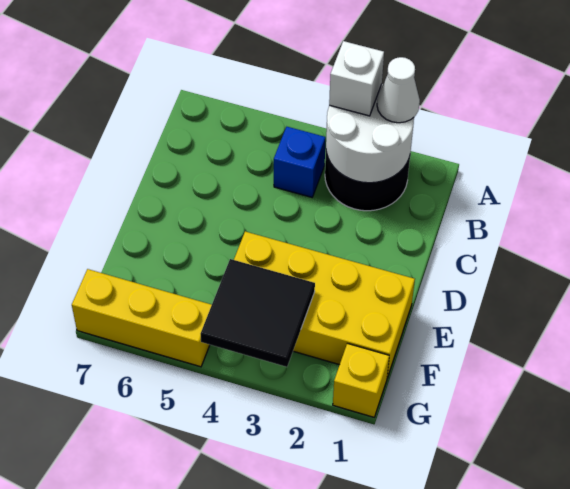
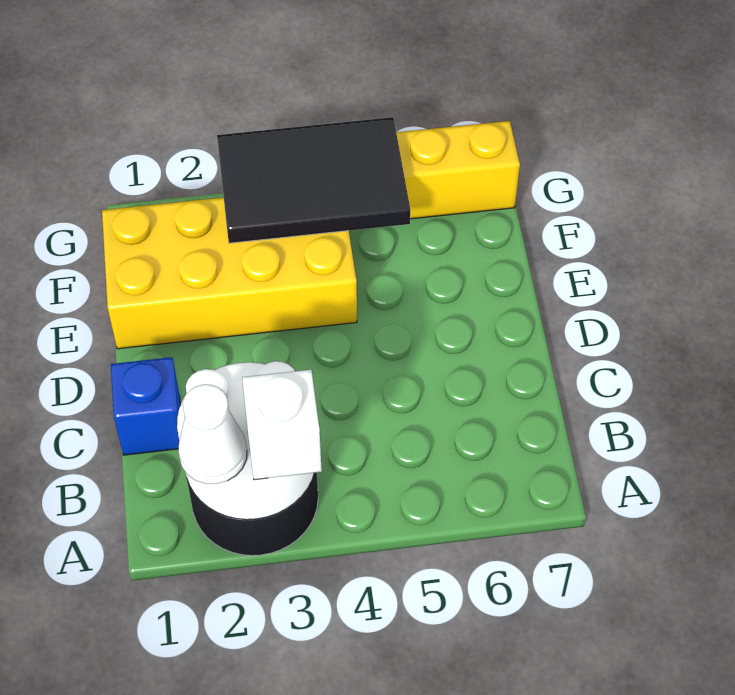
blue brick B4 level 1 -> blue brick C1 level 1
black tile F3:G4 level 2 -> black tile F3:G5 level 2
yellow brick G1 level 1 -> none

